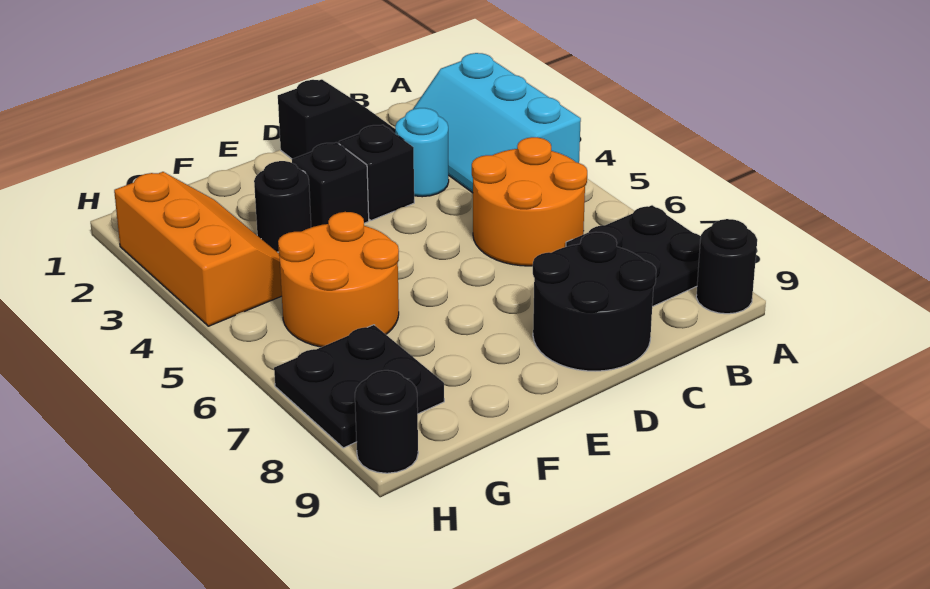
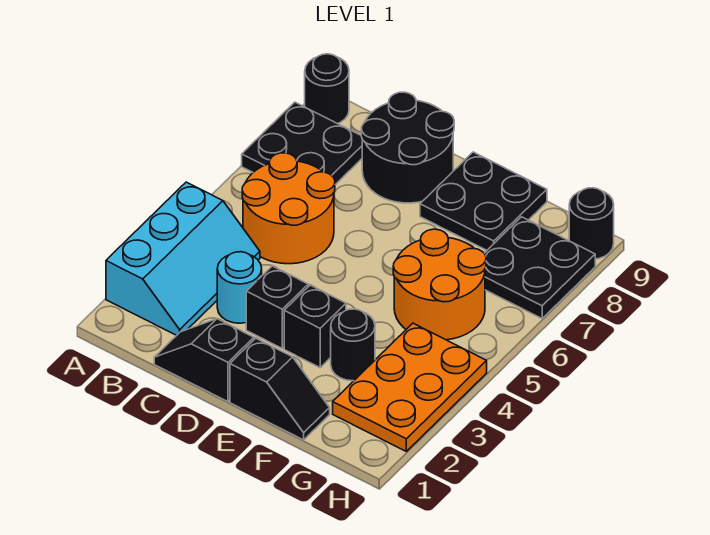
none -> black slope E1:F1 level 1 top E
none -> black plate E8:F9 level 1
orange slope G2:H4 level 1 top H -> orange plate G2:H4 level 1

